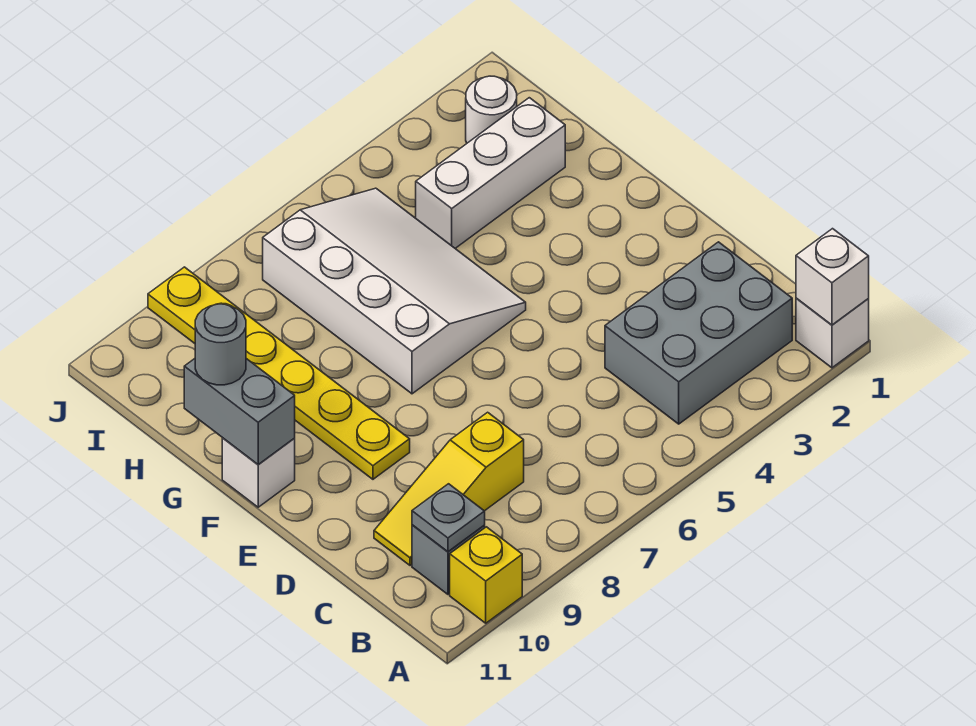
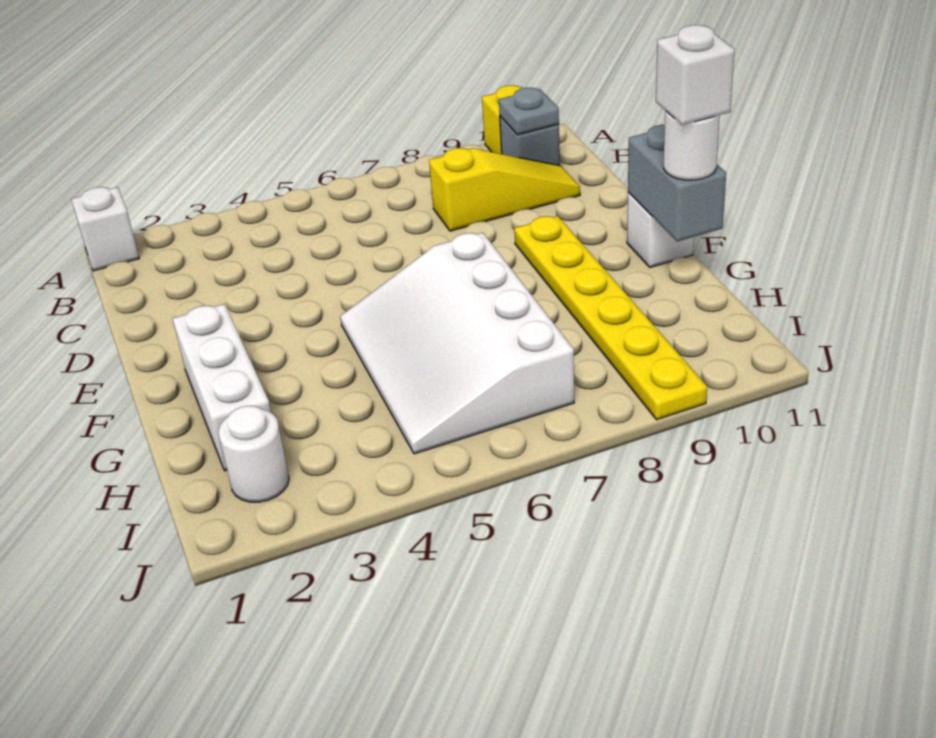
white brick A1 level 2 -> white brick G11 level 4
grey brick B2:C4 level 1 -> none
grey round brick G11 level 3 -> white round brick G11 level 3
white brick H2:H4 level 1 -> white brick F2:H2 level 1

